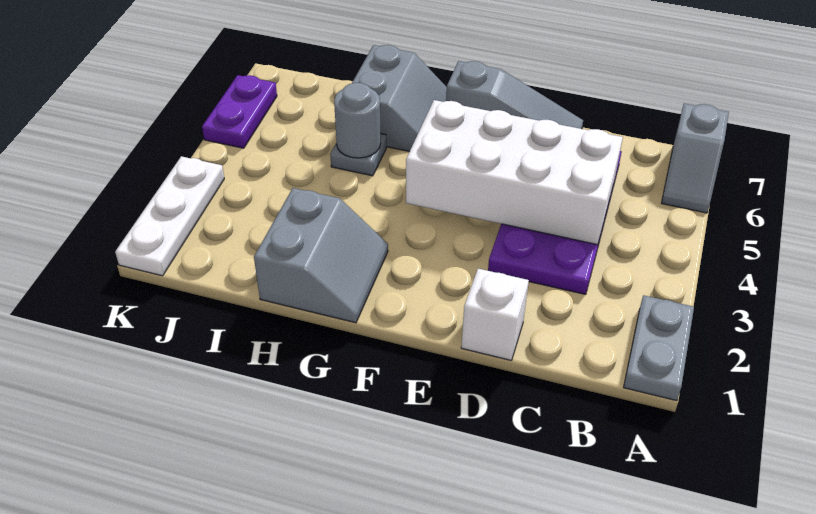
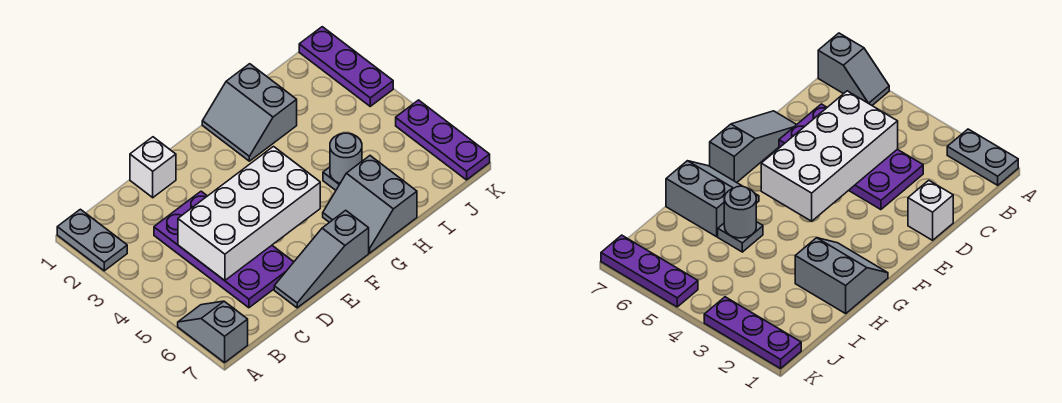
white plate K1:K3 level 1 -> purple plate K1:K3 level 1
purple plate K5:K6 level 1 -> purple plate K5:K7 level 1

